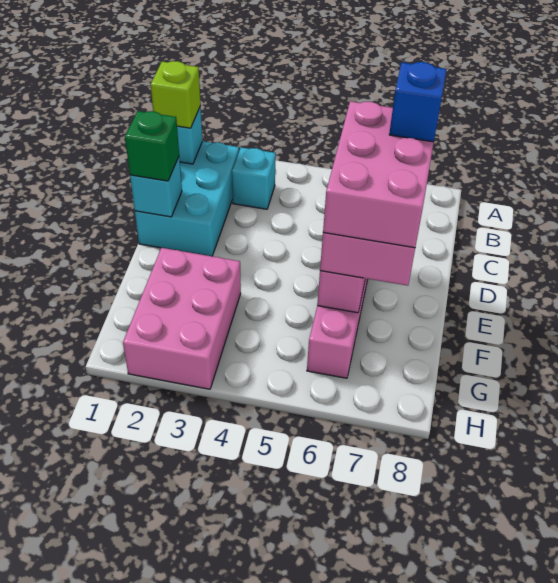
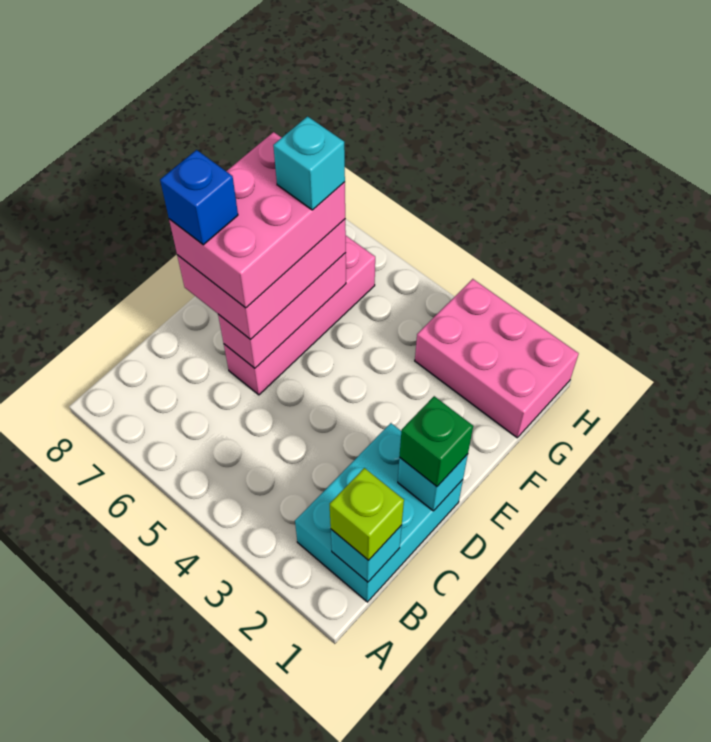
cyan brick B3 level 1 -> cyan brick F6 level 5
pink brick F2:H3 level 1 -> pink brick G1:H3 level 1

